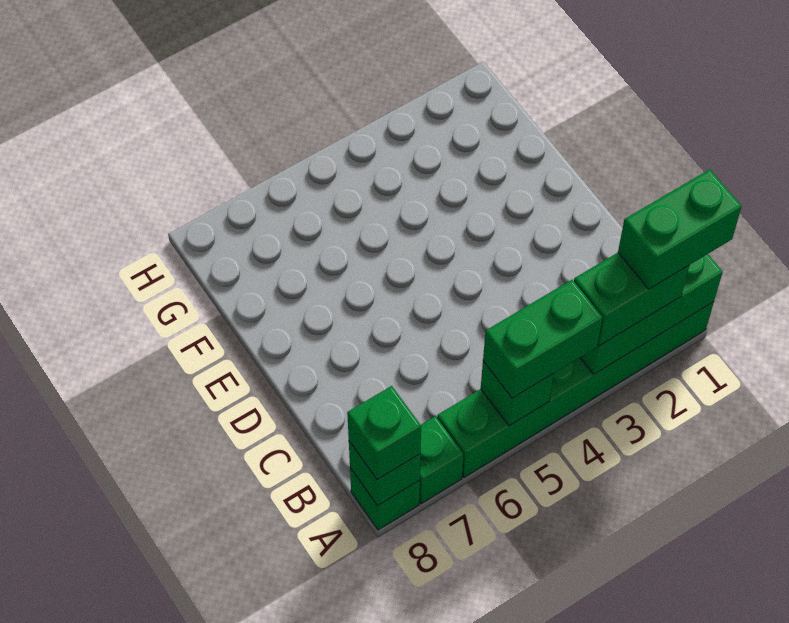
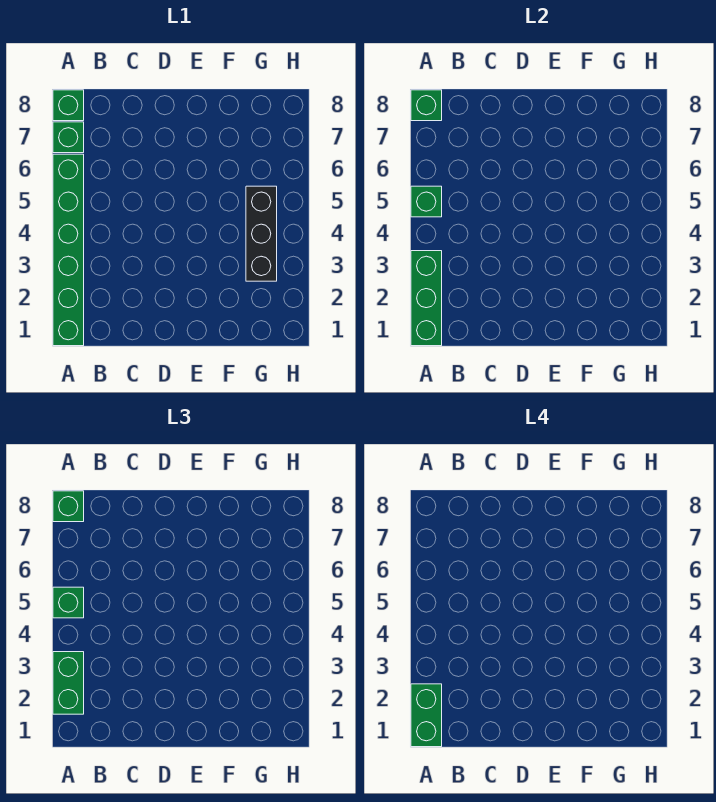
green brick A4:A5 level 3 -> green brick A5 level 3
none -> black brick G3:G5 level 1

